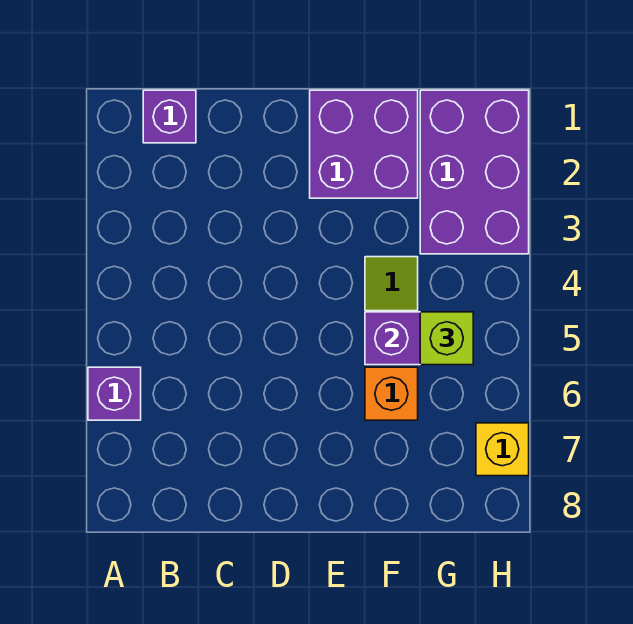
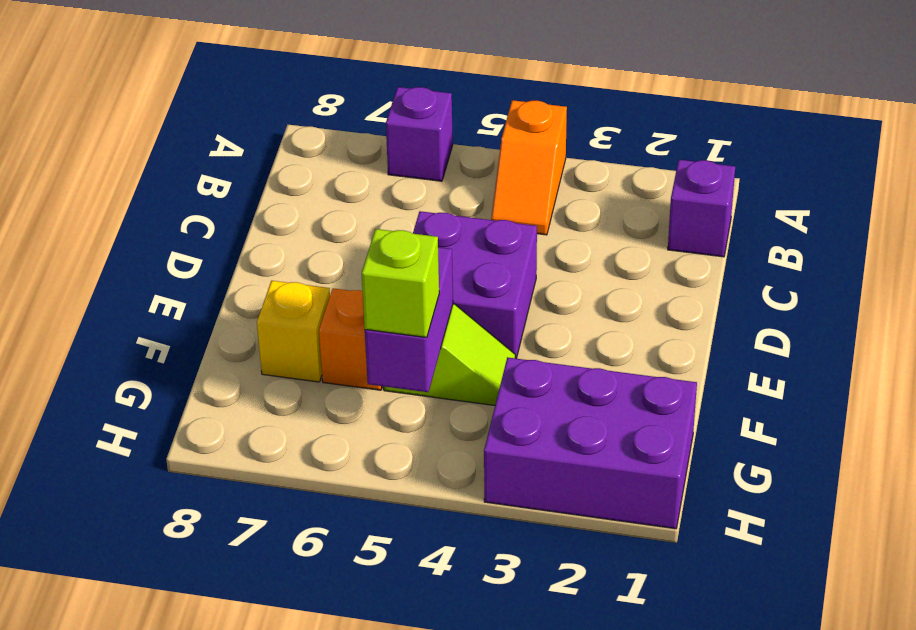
none -> orange slope A4:B4 level 1 top A
purple brick E1:F2 level 1 -> purple brick D4:E5 level 1
yellow brick H7 level 1 -> yellow brick F7 level 1

